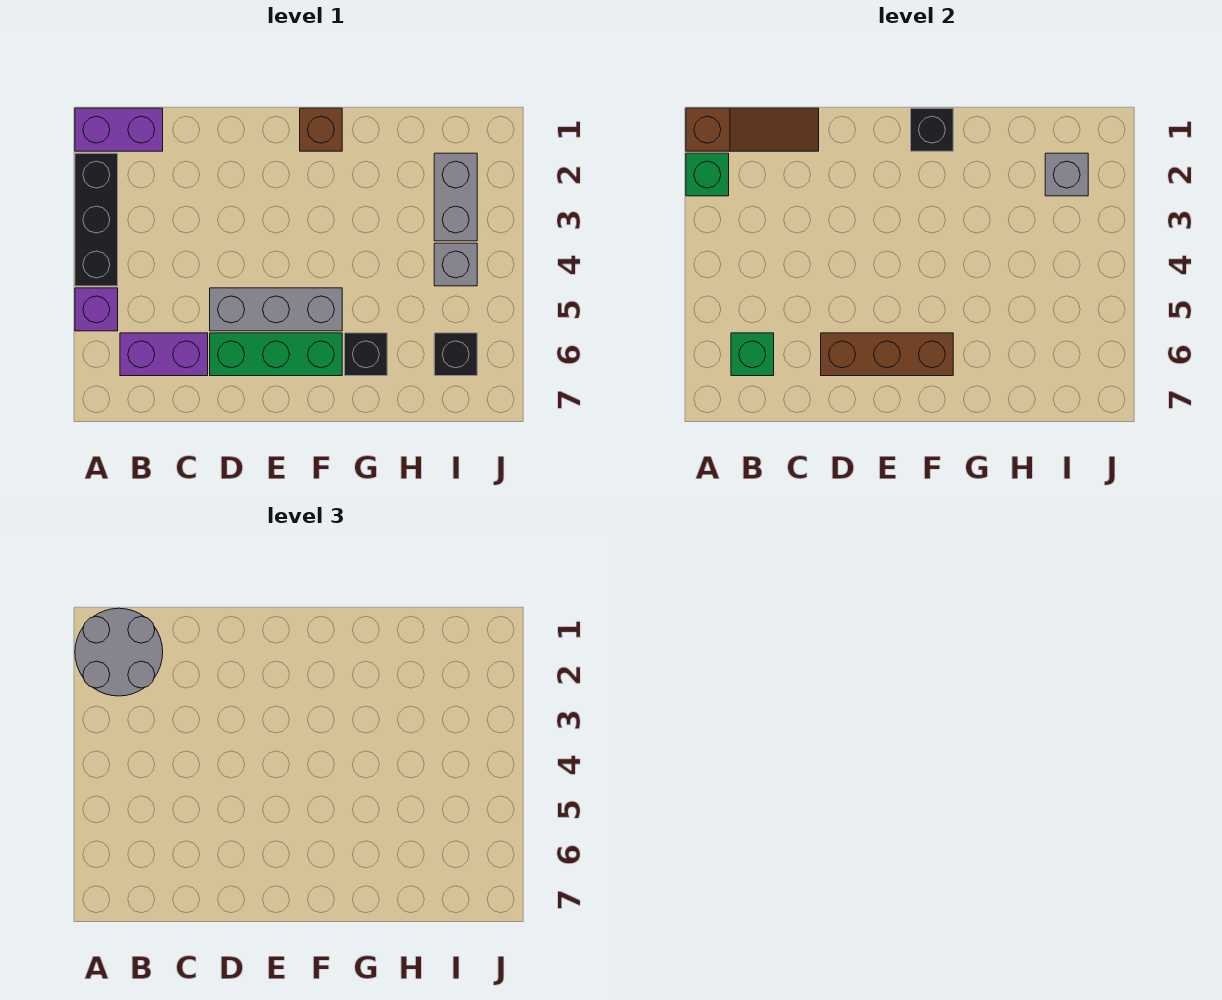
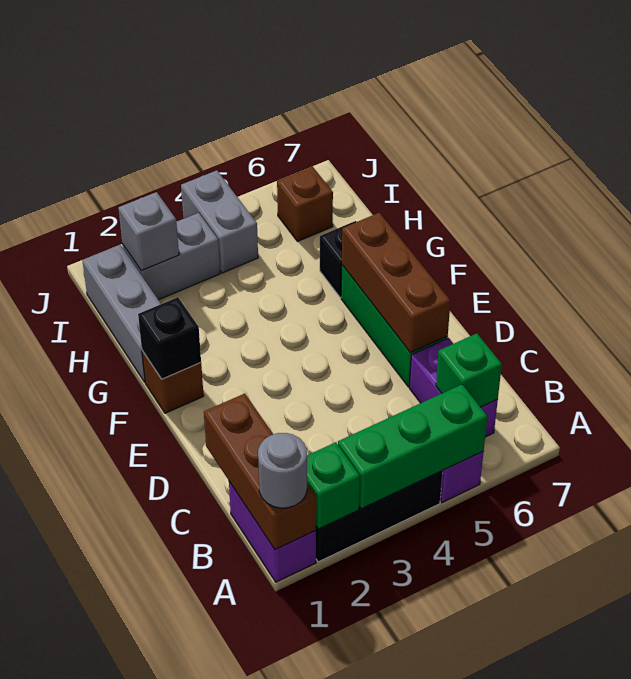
brown slope A1:C1 level 2 top A -> brown brick A1:C1 level 2
grey round brick A1:B2 level 3 -> grey round brick A1 level 3
none -> green brick A3:A5 level 2
grey brick D5:F5 level 1 -> grey brick G1:I1 level 1
grey brick I4 level 1 -> grey brick I4:J4 level 1
black brick I6 level 1 -> brown brick I6 level 1

